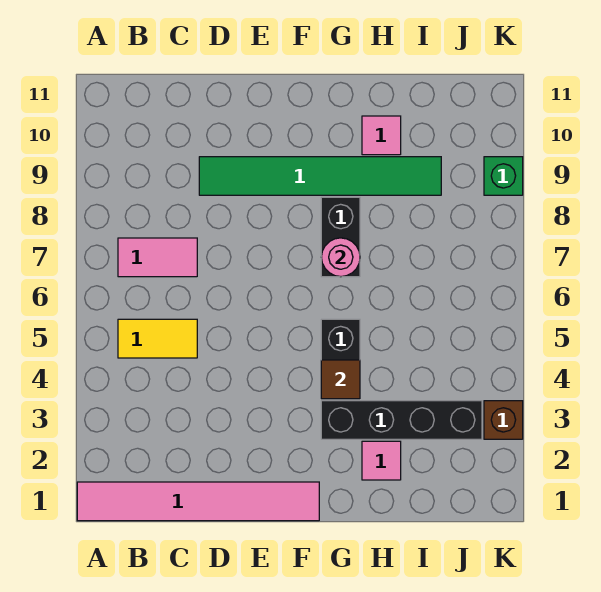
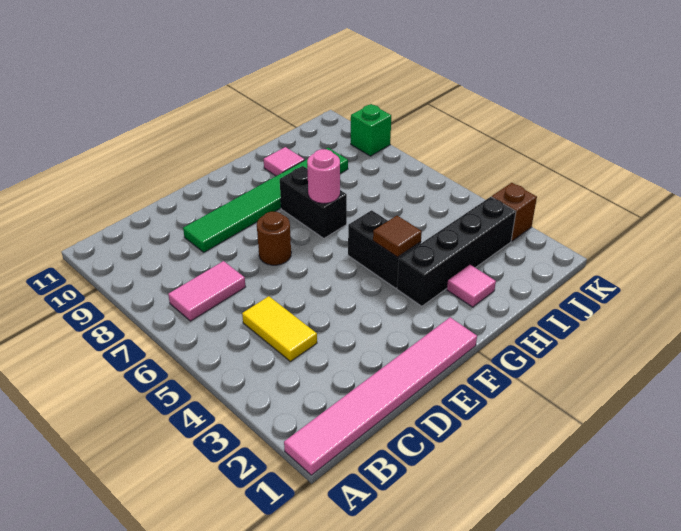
yellow tile B5:C5 level 1 -> yellow tile C4:C5 level 1
none -> brown round brick E7 level 1

